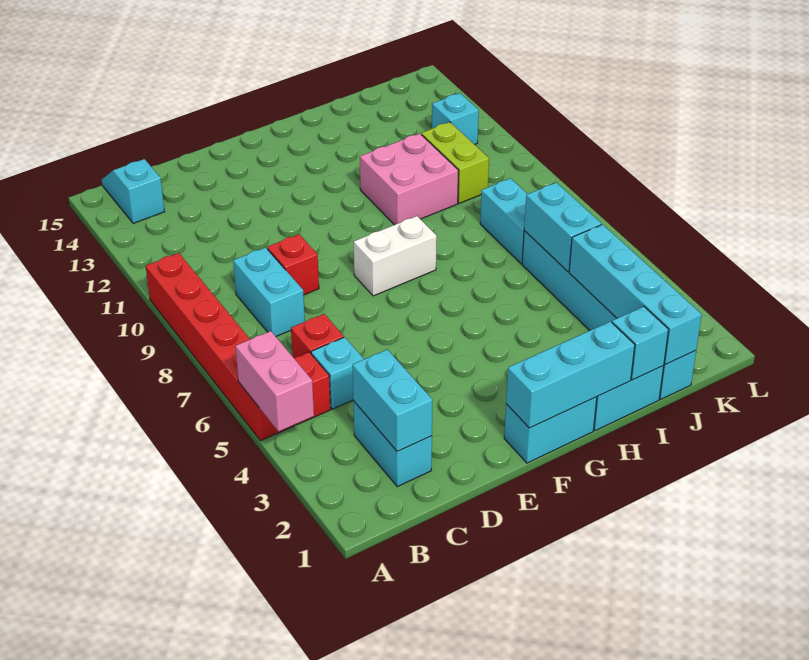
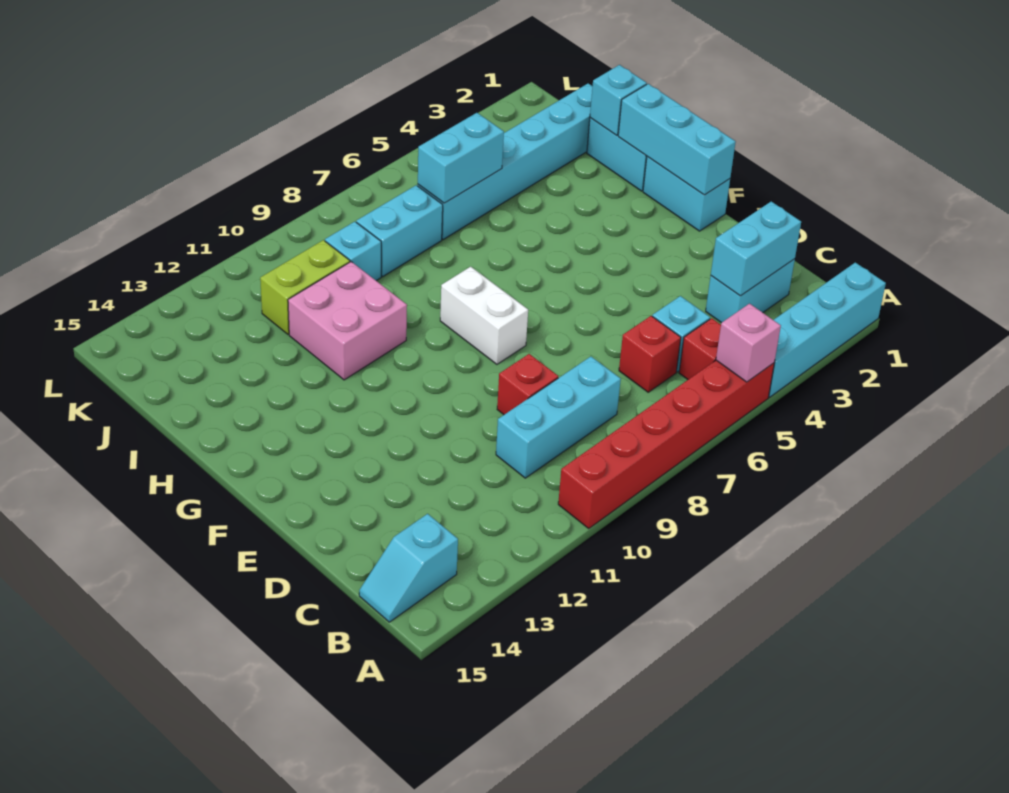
pink brick A4:A5 level 2 -> pink brick A5 level 2
cyan brick C8:C9 level 1 -> cyan brick C8:C10 level 1
cyan brick J1:J4 level 2 -> cyan brick A1:A4 level 1
cyan brick K12 level 1 -> cyan brick J9 level 1

